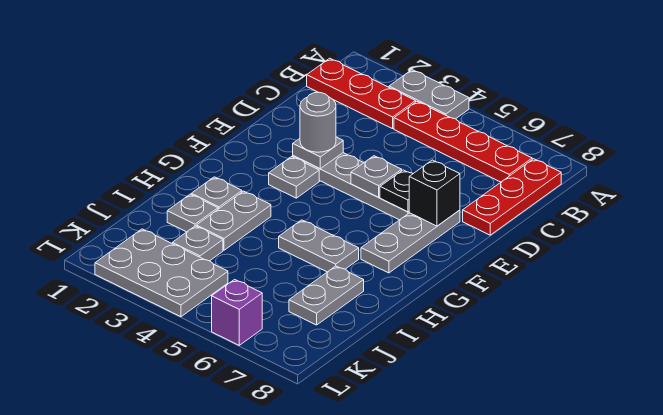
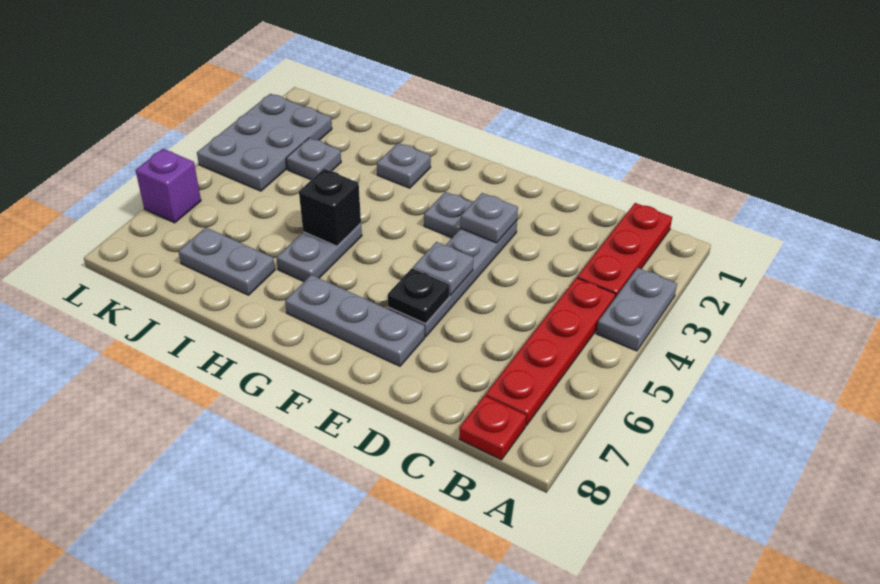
red plate B8:D8 level 1 -> red plate B8 level 1
grey round brick E3 level 3 -> none
black brick E7 level 2 -> black brick H5 level 2
grey plate H3:I3 level 1 -> none
grey plate I2 level 1 -> none

